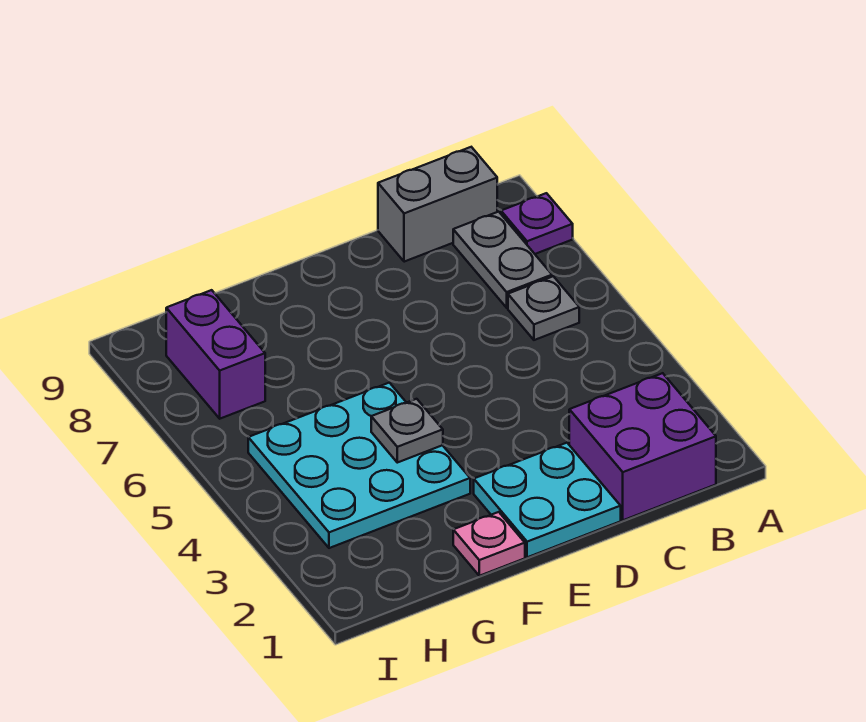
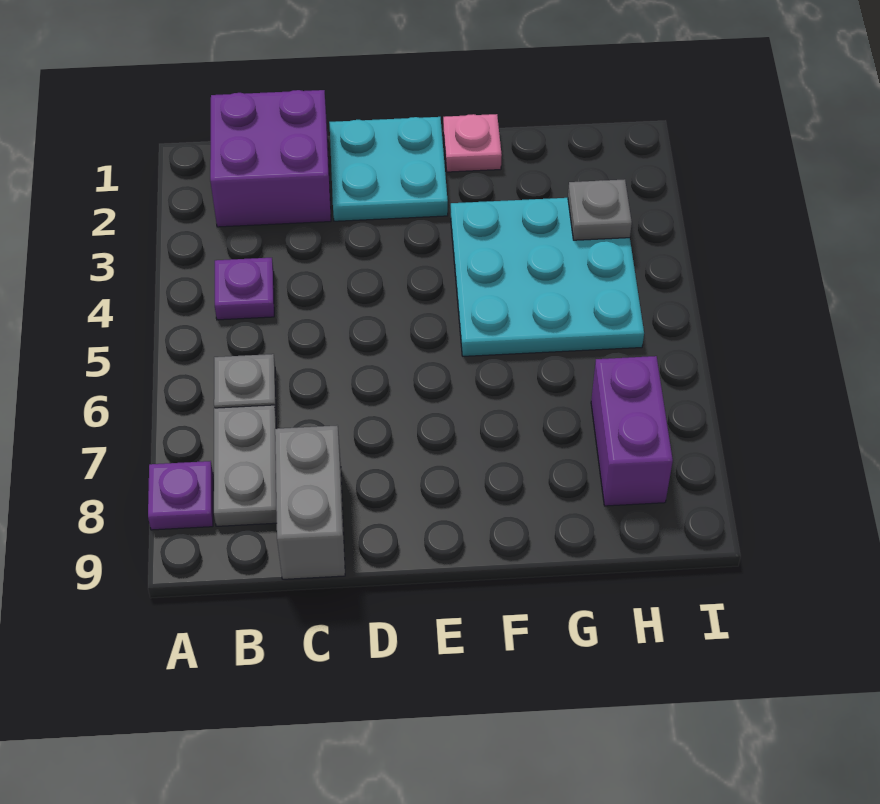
none -> purple plate B4 level 1
grey brick B9:C9 level 1 -> grey brick C8:C9 level 1
grey plate F4 level 2 -> grey plate H3 level 2

